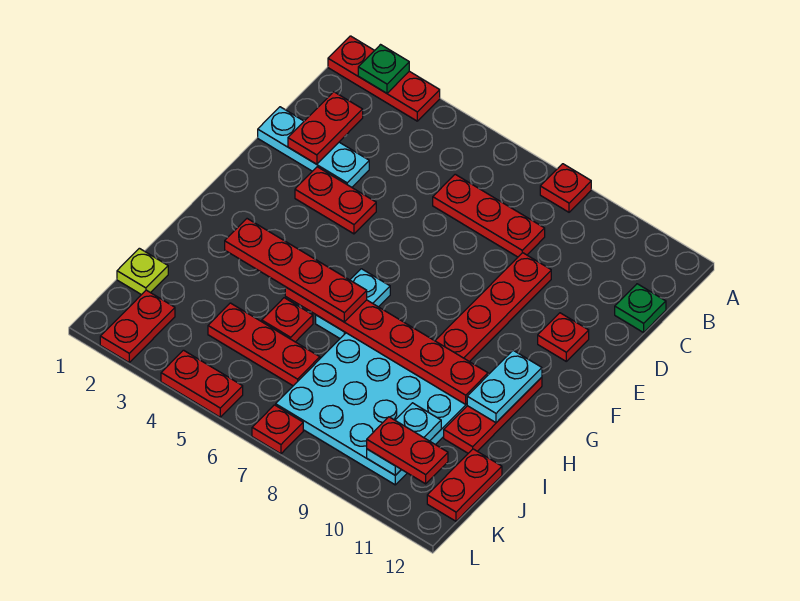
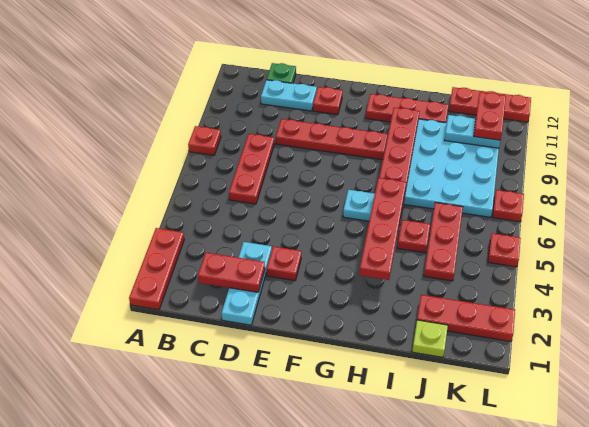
green plate A2 level 2 -> none
red plate E3:E4 level 1 -> red plate E3 level 1
cyan plate G11:H11 level 2 -> cyan plate C11:D11 level 1
red plate J12:K12 level 1 -> red plate J12:L12 level 1
red plate K2:L2 level 1 -> red plate J2:L2 level 1
red plate L4:L5 level 1 -> red plate L5 level 1

